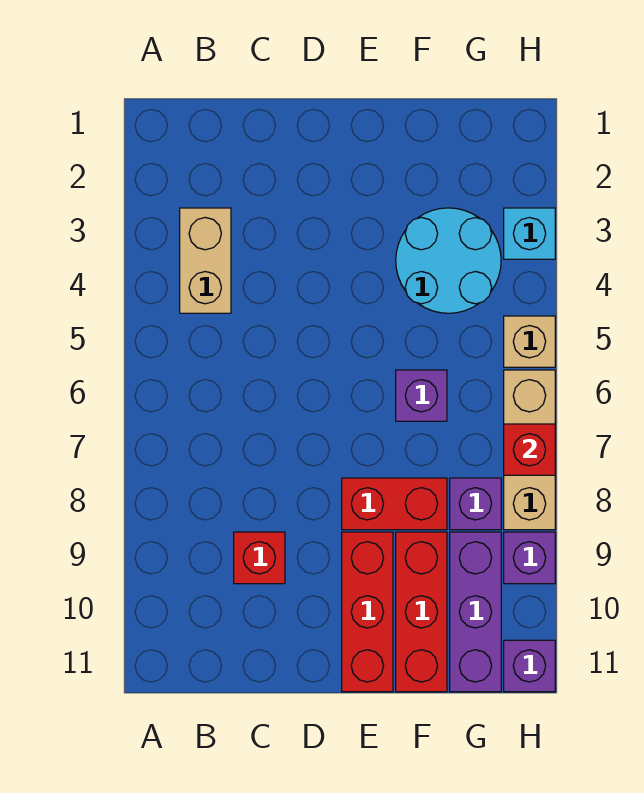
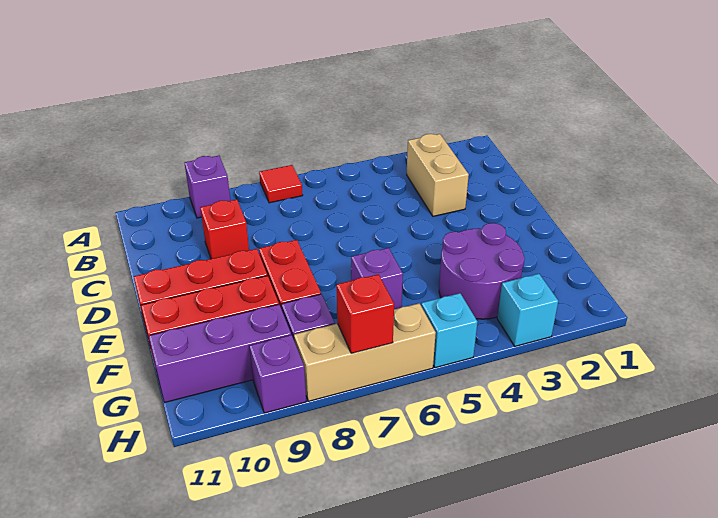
none -> red tile A7 level 1
tan brick B3:B4 level 1 -> tan brick B3:C3 level 1
cyan round brick F3:G4 level 1 -> purple round brick F3:G4 level 1
tan brick H5 level 1 -> cyan brick H5 level 1
purple brick H11 level 1 -> purple brick A9 level 1

